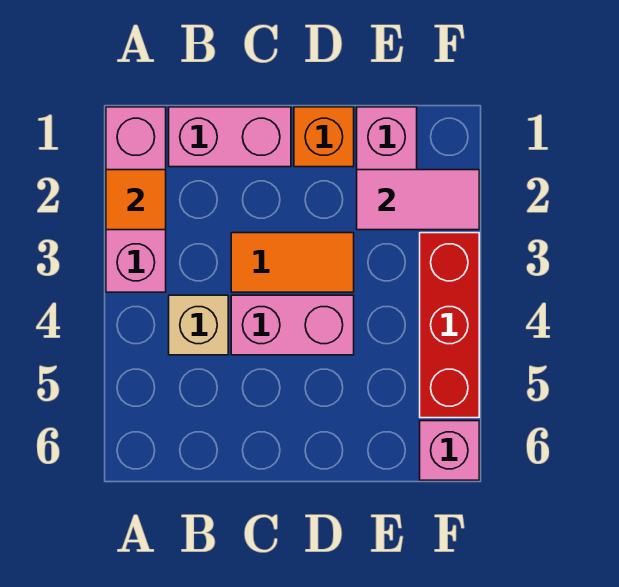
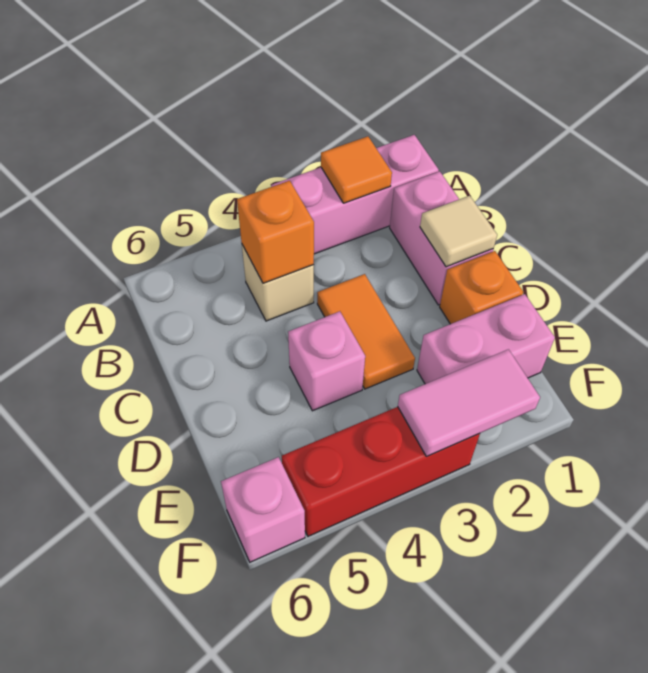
none -> orange brick B4 level 2
none -> tan tile C1 level 2
pink brick C4:D4 level 1 -> pink brick D4 level 1
pink tile E2:F2 level 2 -> pink tile F2:F3 level 2

